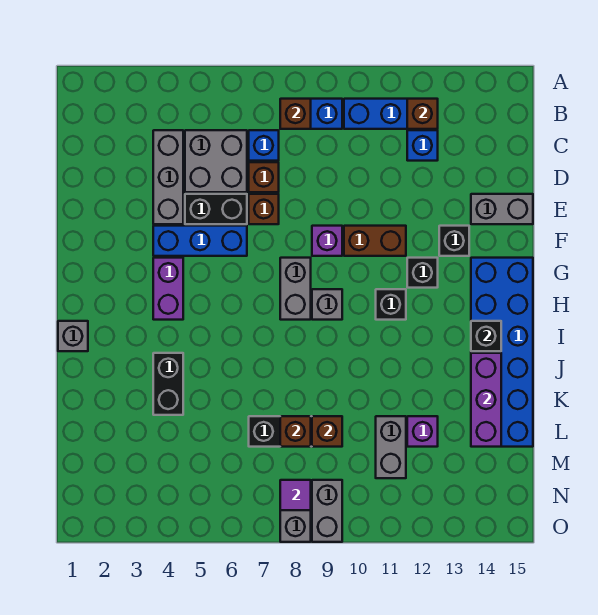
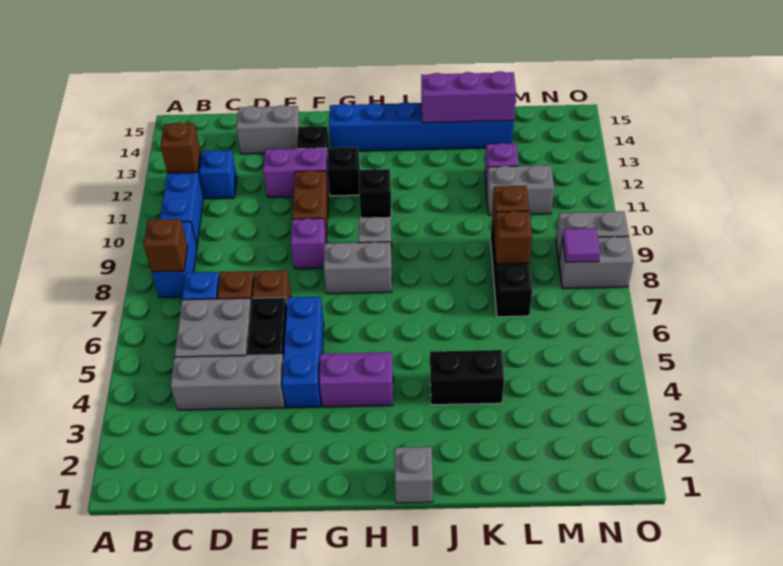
none -> purple brick E12:F12 level 1
grey brick E14:E15 level 1 -> grey brick D14:E14 level 1
blue brick G14:L15 level 1 -> blue brick G14:L14 level 1
black brick I14 level 2 -> none

